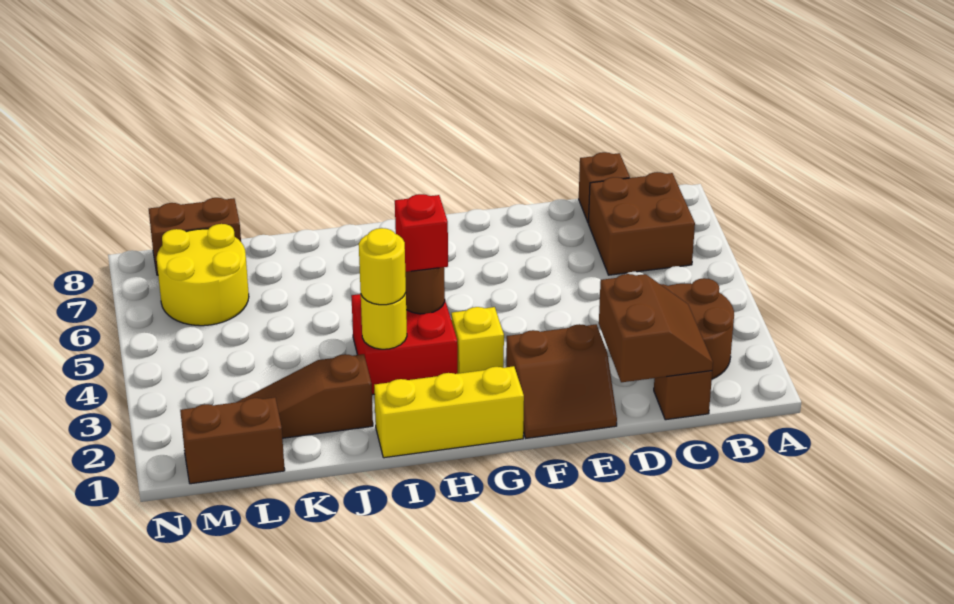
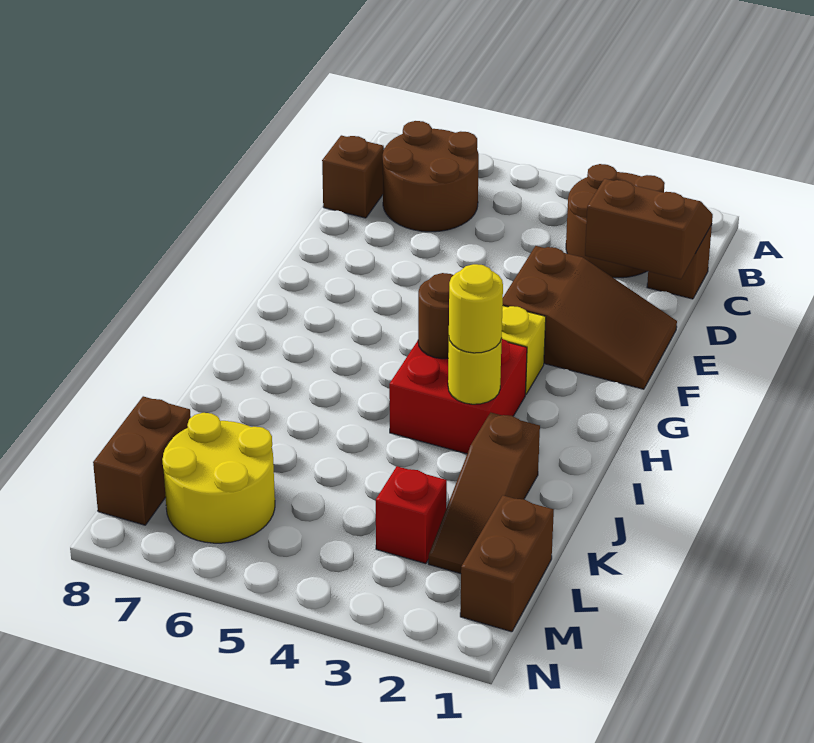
brown brick B6:C7 level 1 -> brown round brick B6:C7 level 1
brown slope E1:F2 level 1 top 2 -> brown slope E1:F3 level 1 top 3
yellow brick G1:I1 level 1 -> none
red brick H4 level 3 -> red brick L3 level 1

